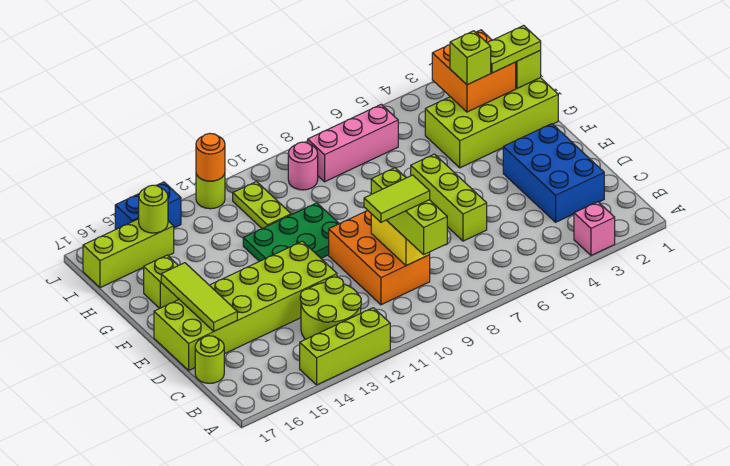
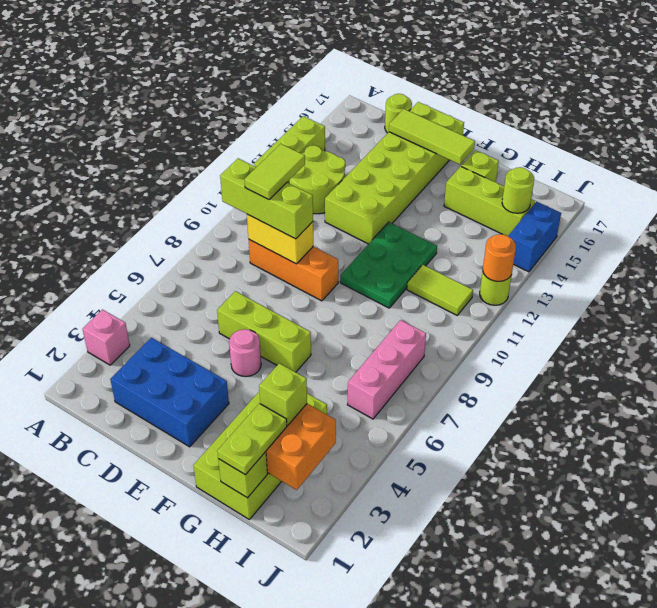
orange brick C9:E10 level 1 -> orange brick C9:E9 level 1
lime plate H11:I11 level 1 -> lime tile H11:I11 level 1
pink round brick I9 level 1 -> pink round brick E5 level 1
lime brick I15:I17 level 1 -> lime brick G15:I15 level 1

